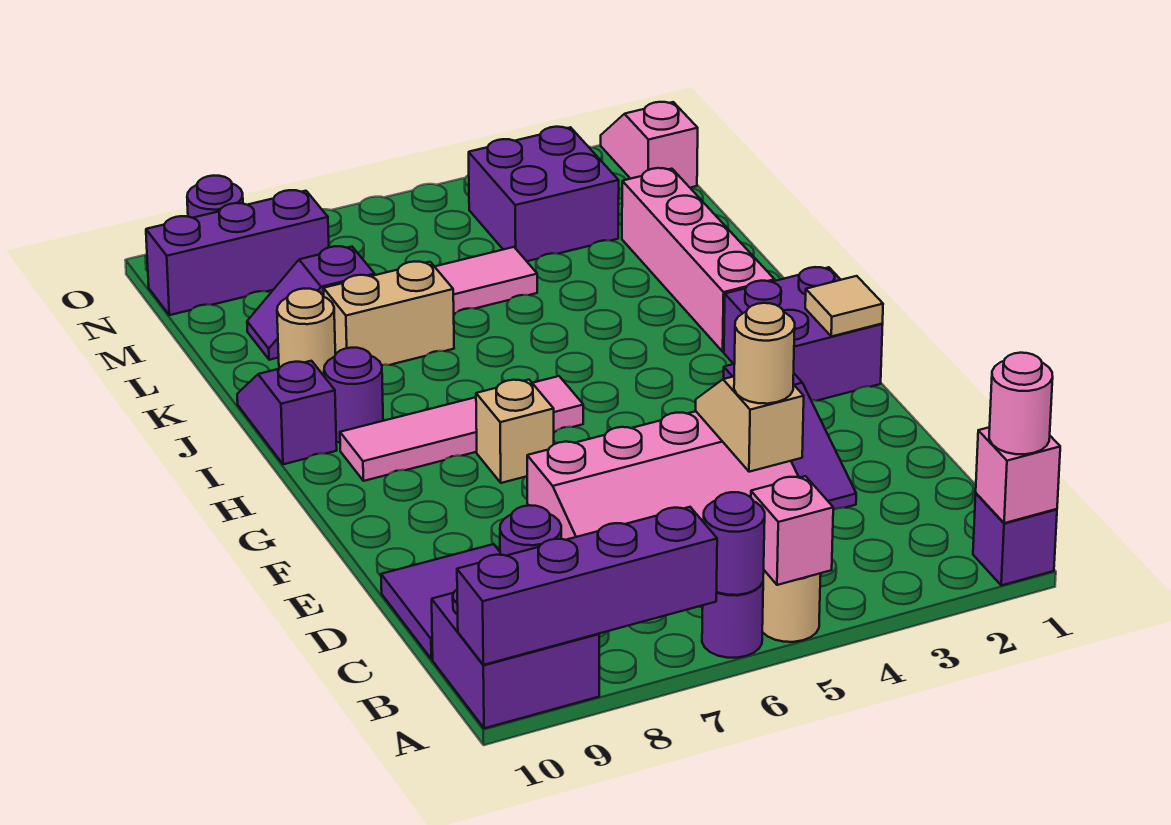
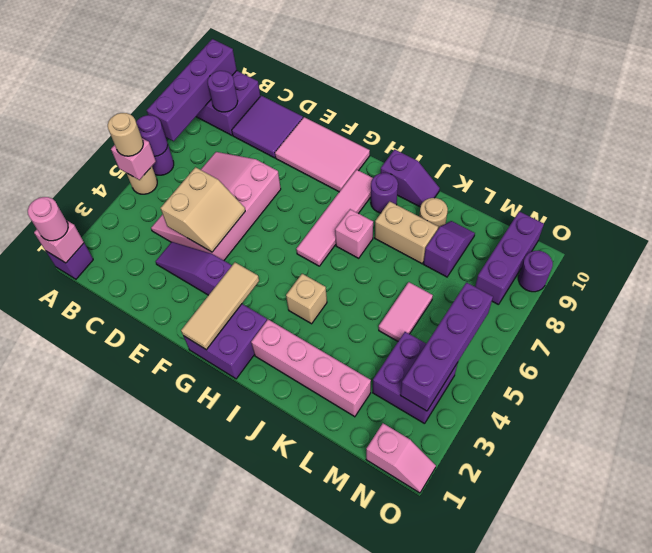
tan slope D4:E4 level 2 top D -> tan slope D4:E5 level 2 top D
tan round brick D4 level 3 -> tan round brick A5 level 3
none -> pink tile E9:G10 level 1
tan tile G1 level 2 -> tan tile G1:G3 level 2
tan brick G7 level 1 -> tan brick I4 level 1
none -> pink brick I7 level 1
tan brick K7:K8 level 1 -> tan brick J8:K8 level 1
none -> purple brick N3:N6 level 2

